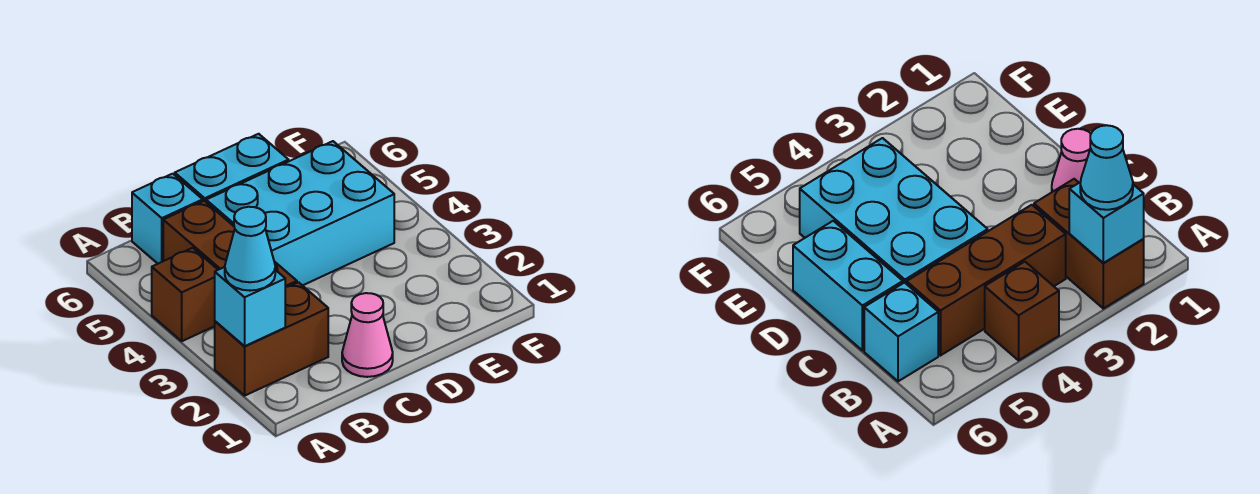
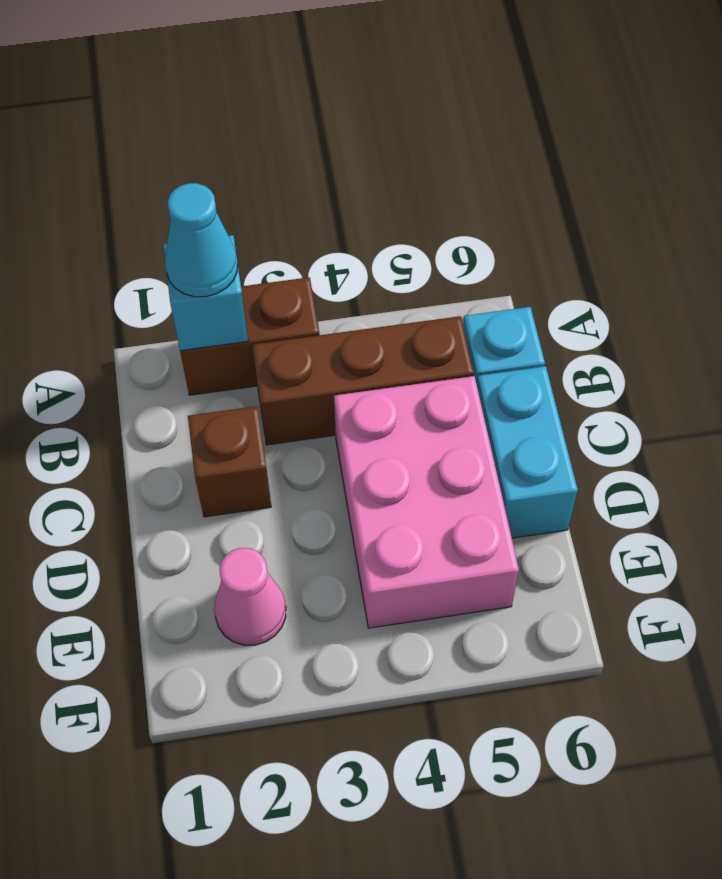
brown brick A2:B2 level 1 -> brown brick A2:A3 level 1
brown brick A4 level 1 -> brown brick C2 level 1
pink cone C1 level 1 -> pink cone E2 level 1
cyan brick C4:E5 level 1 -> pink brick C4:E5 level 1

